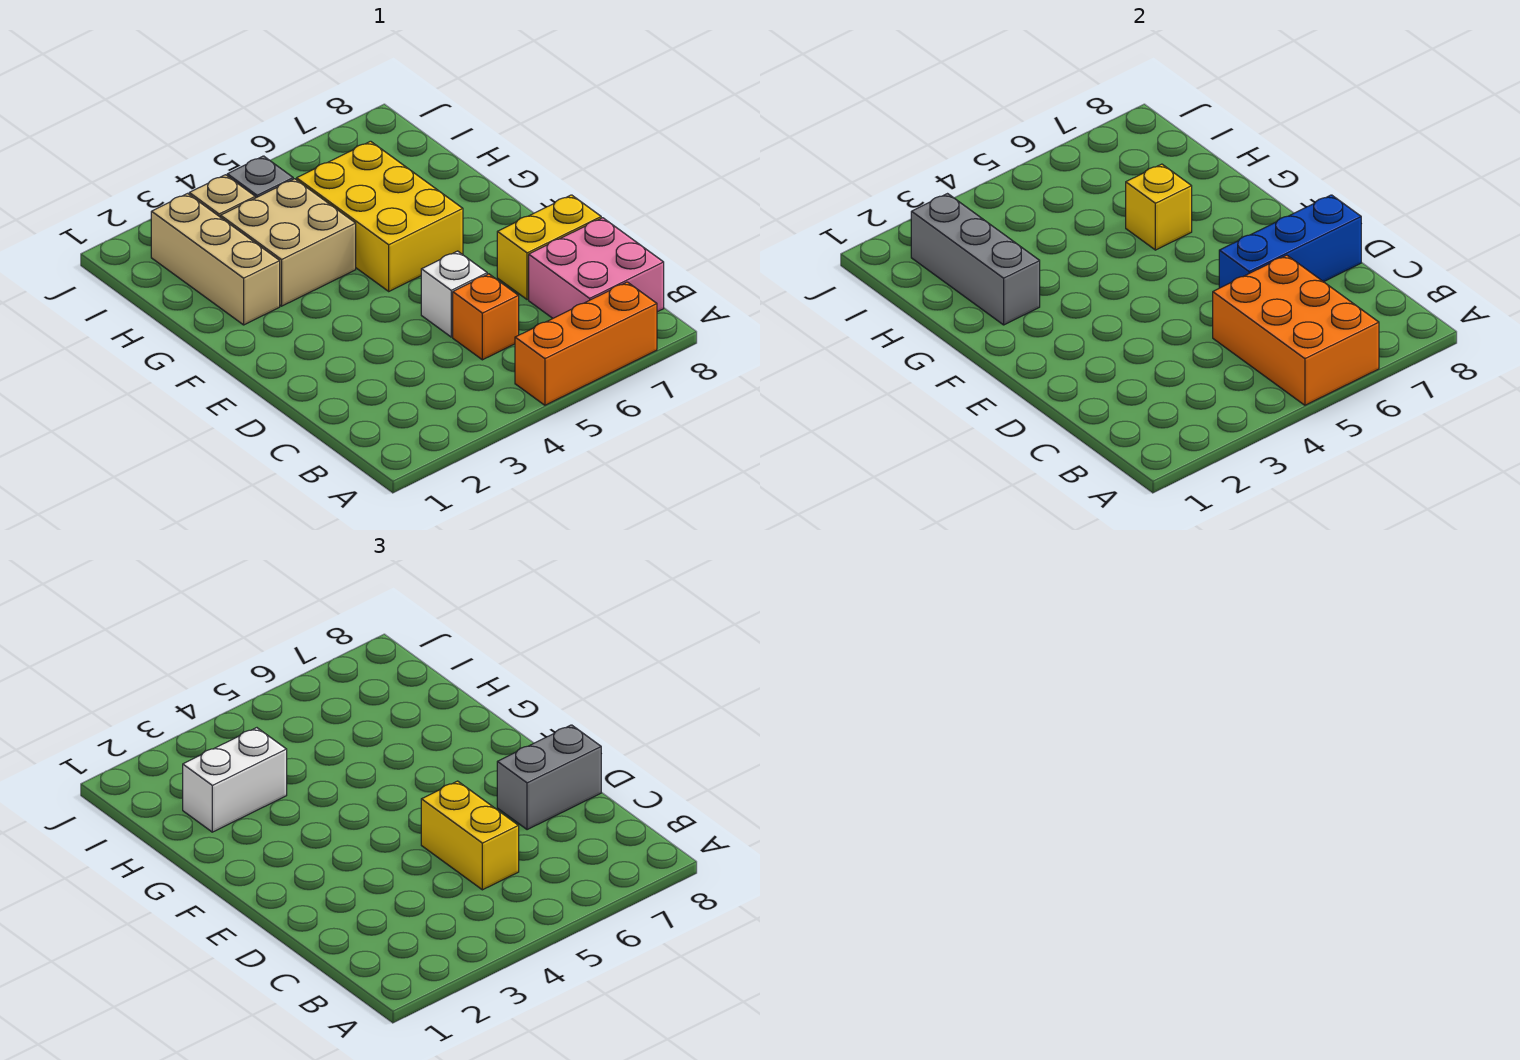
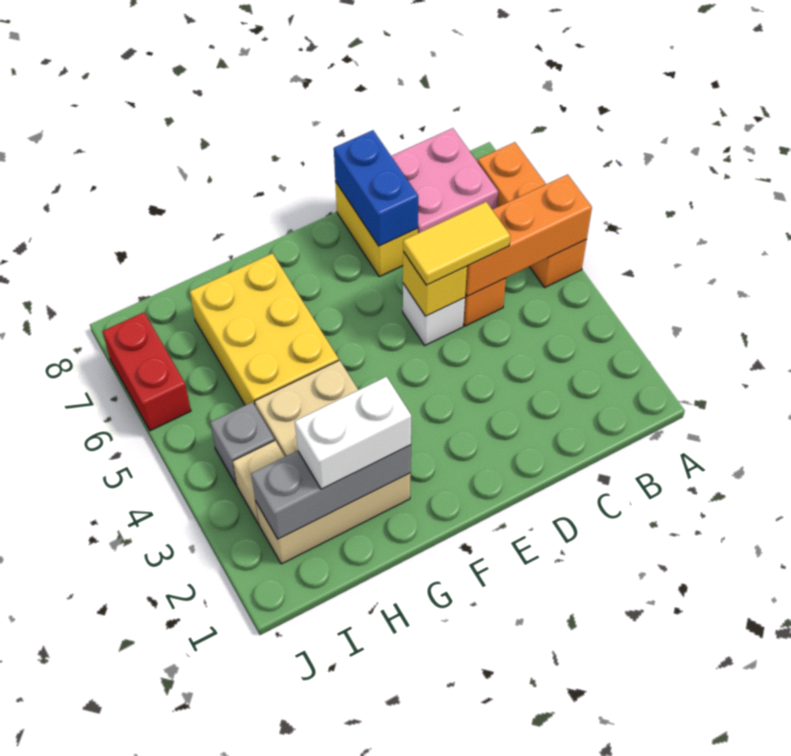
orange brick A5:C6 level 2 -> orange brick A5:C5 level 2
yellow brick C5:D5 level 3 -> yellow tile C5:D5 level 3
blue brick D6:D8 level 2 -> blue brick D7:D8 level 2
grey brick D7:D8 level 3 -> none
yellow brick F5:H6 level 1 -> yellow brick G5:H7 level 1
yellow brick G6 level 2 -> yellow brick D5 level 2
white brick H2:H3 level 3 -> white brick G2:H2 level 3
none -> red brick J6:J7 level 1

